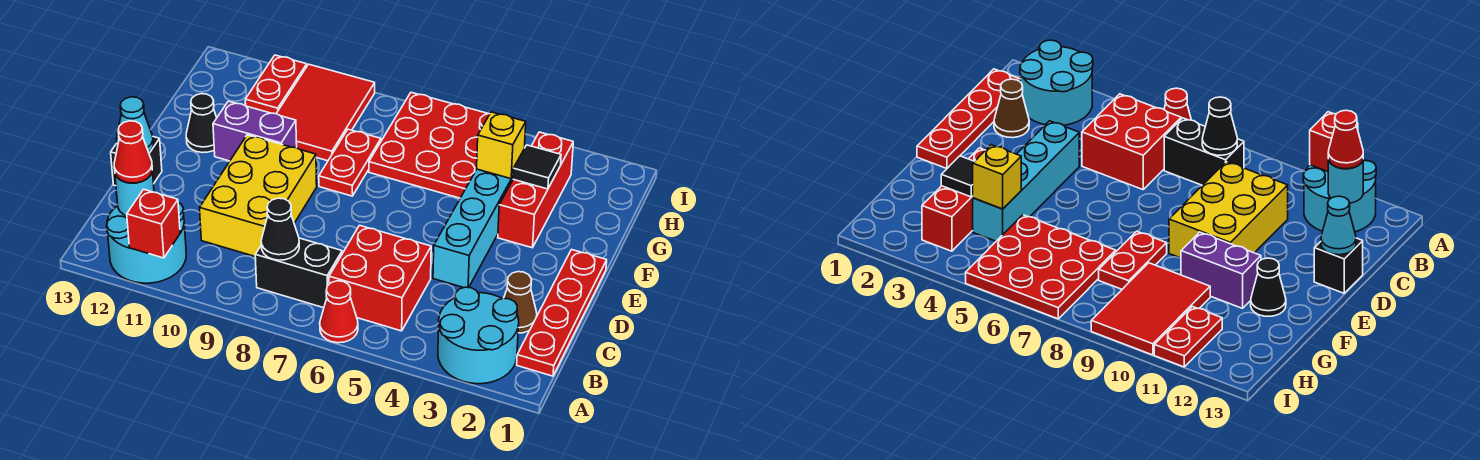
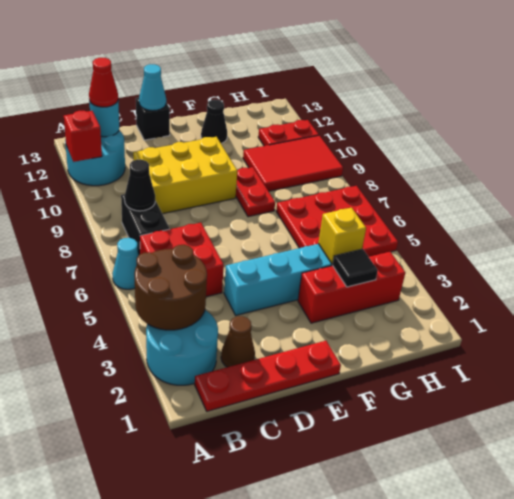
none -> brown round brick A3:B4 level 2
red cone A6 level 1 -> cyan cone A6 level 1
red plate F8:G8 level 1 -> red plate F8:F9 level 1
purple brick F10:F11 level 1 -> none

